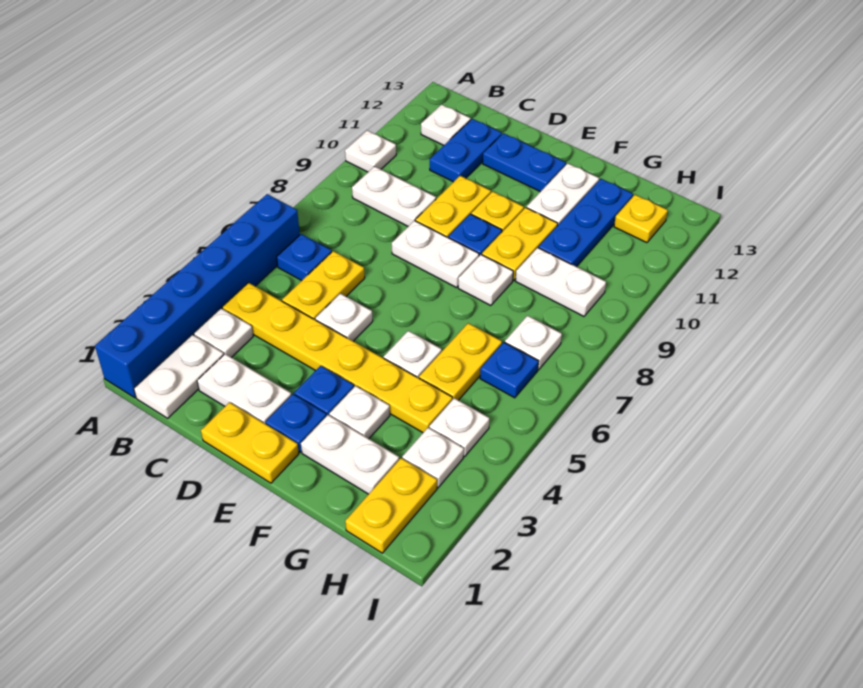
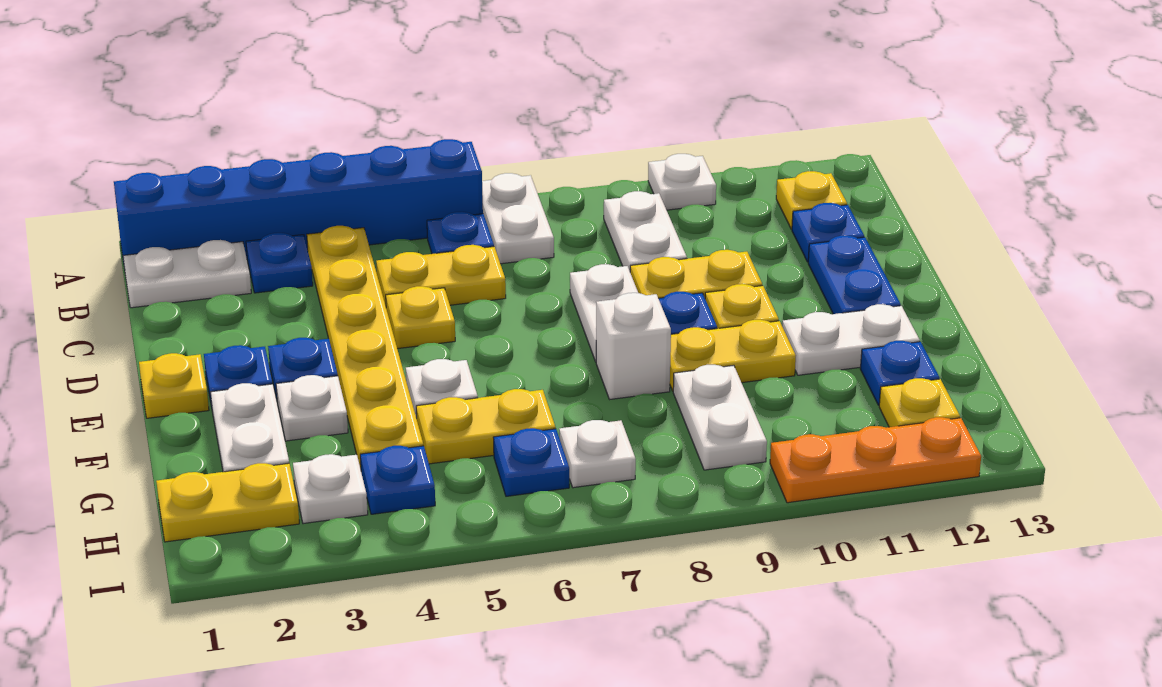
white plate B3 level 1 -> blue plate B3 level 1
white plate B12 level 1 -> yellow plate B12 level 1
white plate C2:D2 level 1 -> white plate A7:B7 level 1
blue plate C11:C12 level 1 -> blue plate C12 level 1
yellow plate D1:E1 level 1 -> yellow plate E1 level 1
white plate D5 level 1 -> yellow plate D5 level 1
white plate F8 level 1 -> white brick F8 level 1
blue plate G10:G12 level 1 -> blue plate G12 level 1
white plate H4 level 1 -> blue plate H4 level 1
none -> orange plate I10:I12 level 1

